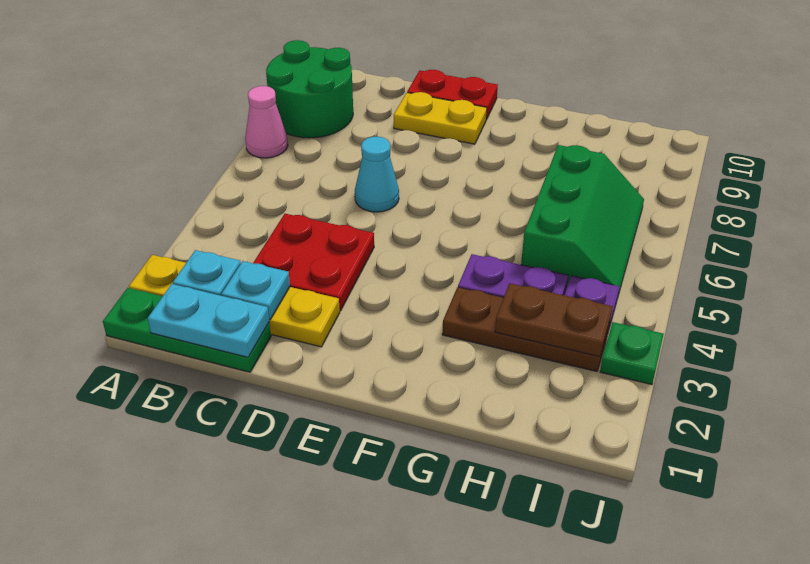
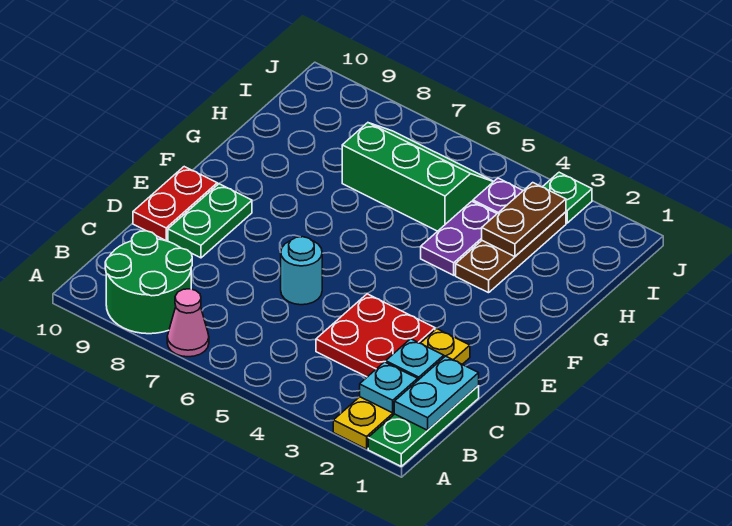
cyan cone D6 level 1 -> cyan round brick D6 level 1
yellow plate D9:E9 level 1 -> green plate D9:E9 level 1

